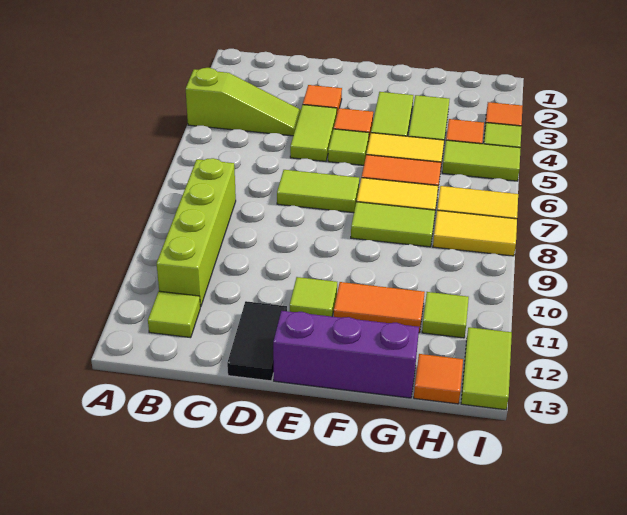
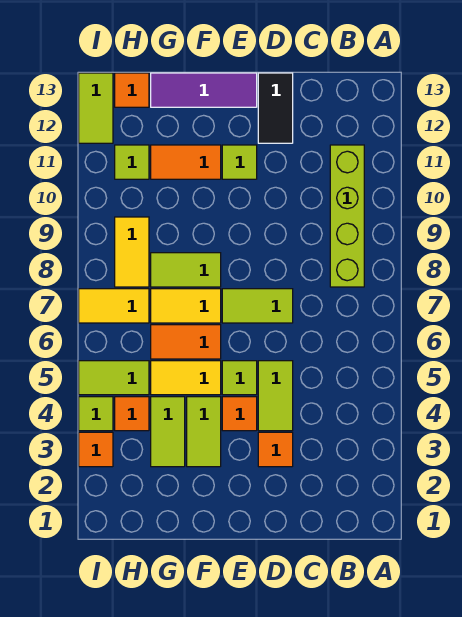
lime slope A4:C4 level 1 top A -> none
lime tile B12 level 1 -> none
purple brick E13:G13 level 1 -> purple tile E13:G13 level 1
yellow tile H8:I8 level 1 -> yellow tile H8:H9 level 1

